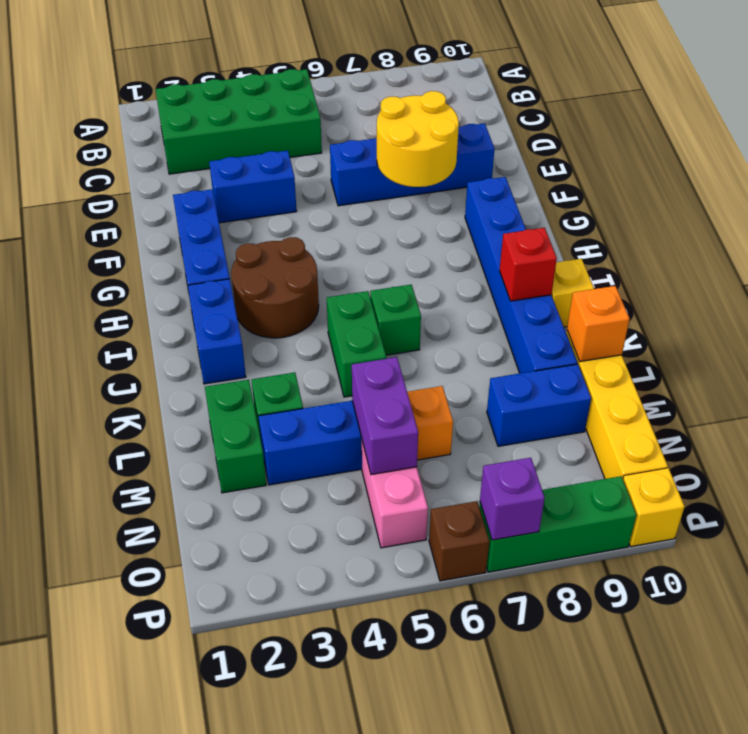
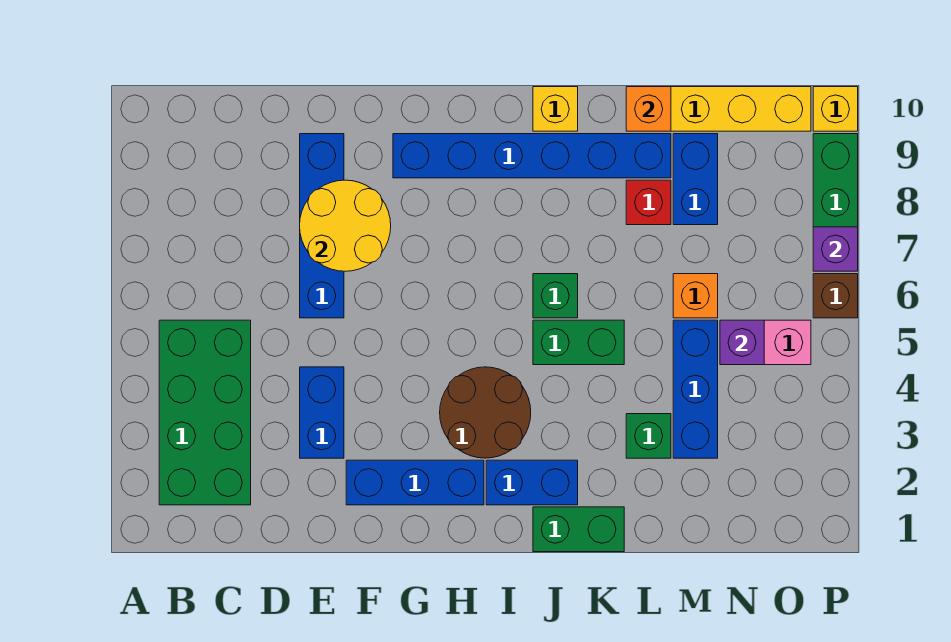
red brick J9 level 2 -> red brick L8 level 1
green brick L2:M2 level 1 -> green brick J1:K1 level 1
purple brick M5:N5 level 2 -> purple brick N5 level 2

